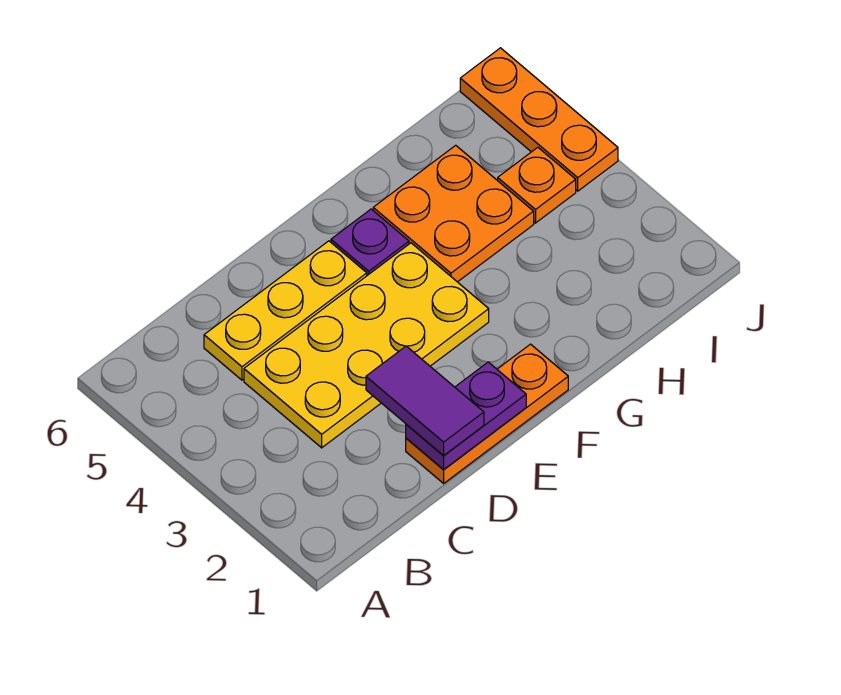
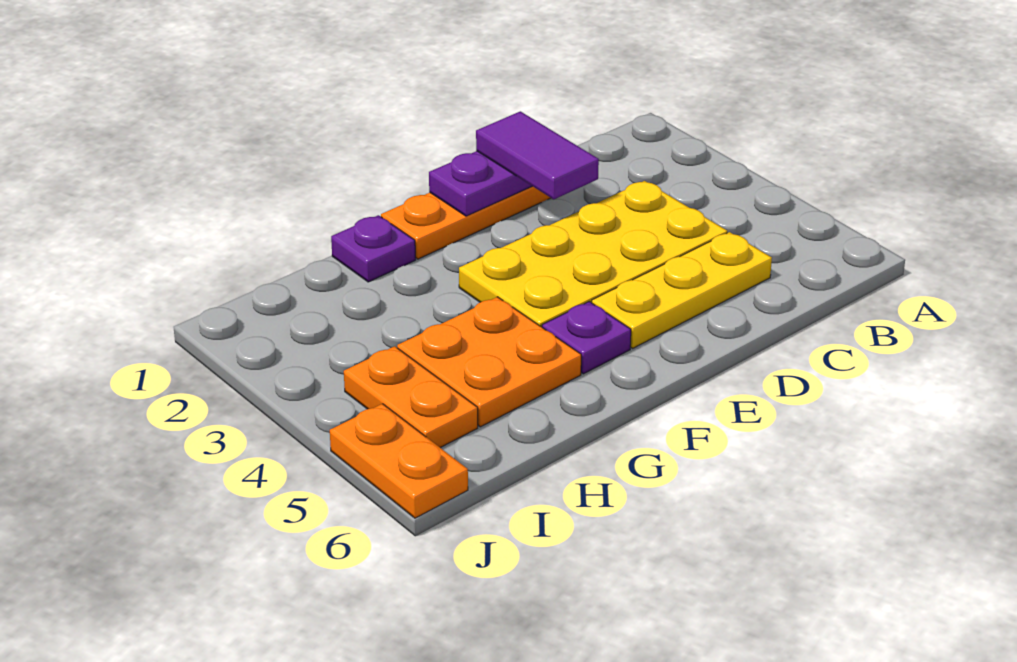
none -> purple plate G1 level 1
orange plate I4 level 1 -> orange plate I4:I5 level 1
orange plate J4:J6 level 1 -> orange plate J5:J6 level 1

